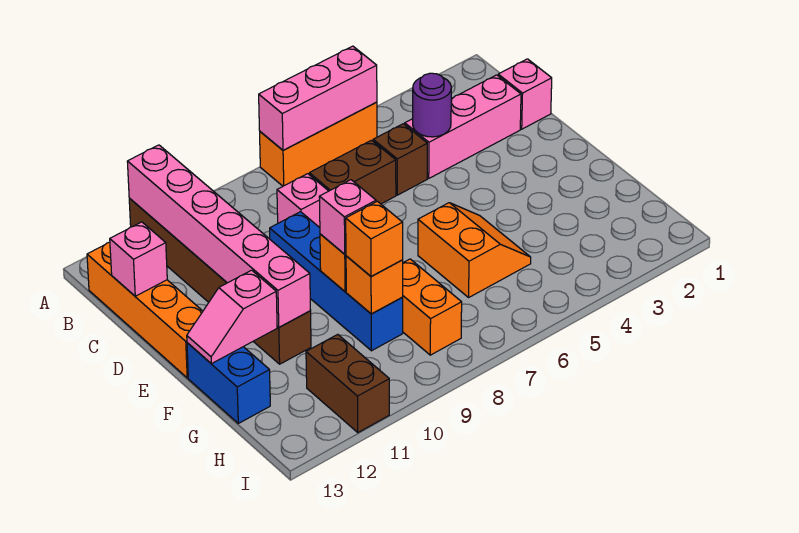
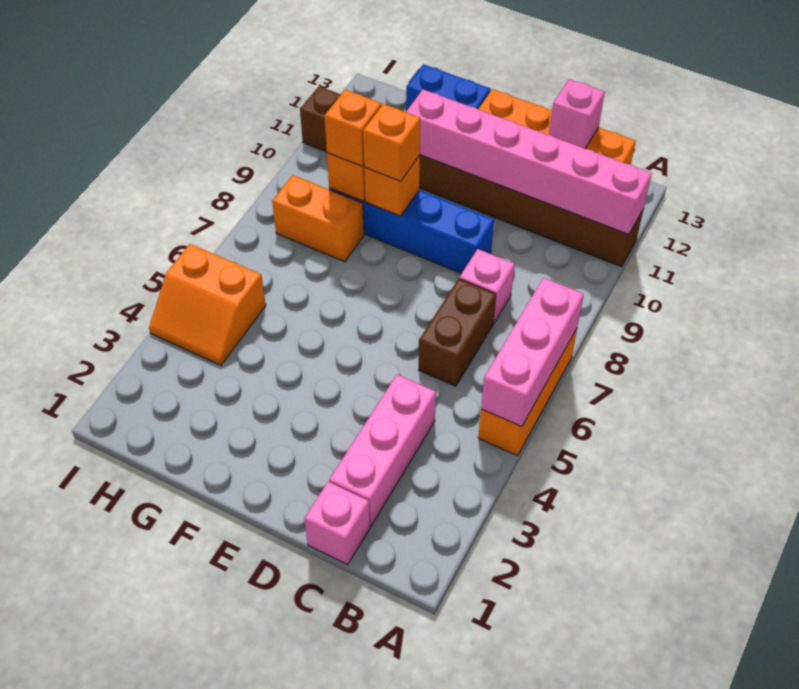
purple round brick C4 level 2 -> none
brown brick C5 level 1 -> none
orange slope F5:G6 level 1 top 6 -> orange slope H4:I5 level 1 top 5
pink brick F9 level 3 -> orange brick F9 level 3
pink slope F12:F13 level 2 top 12 -> none

